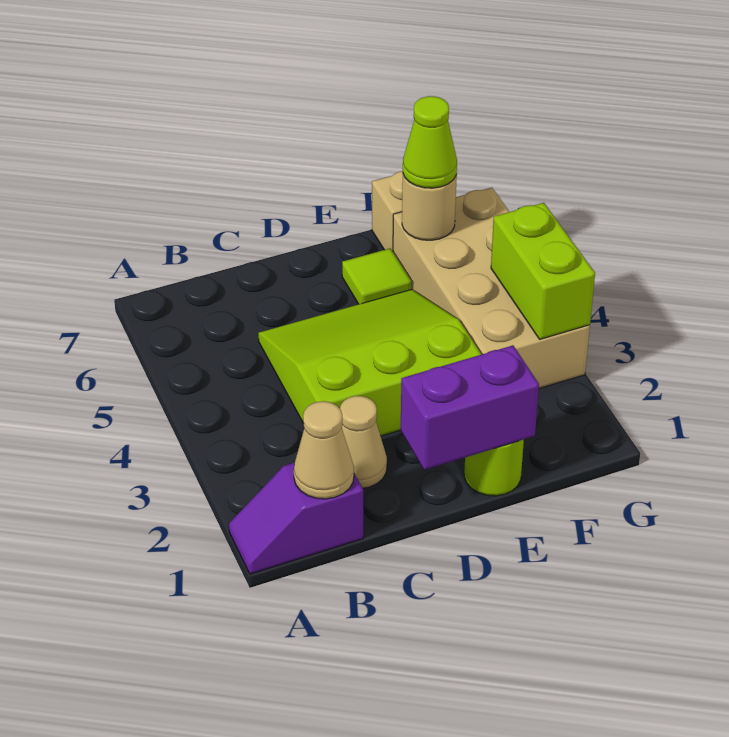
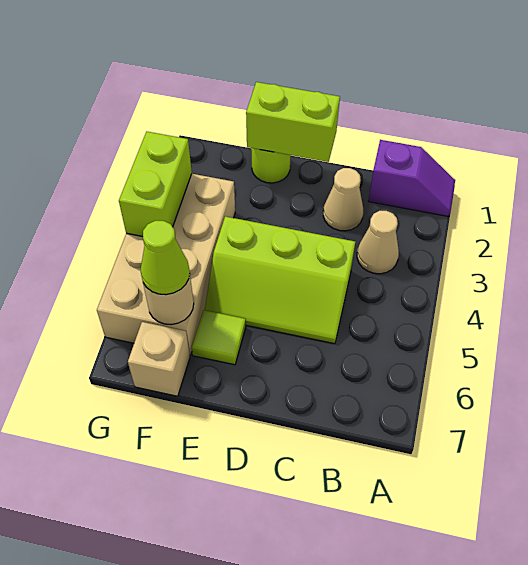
tan cone B1 level 2 -> tan cone B3 level 1
lime slope C3:E5 level 1 top 3 -> lime slope C4:E5 level 1 top 4
purple brick D1:E1 level 2 -> lime brick D1:E1 level 2

